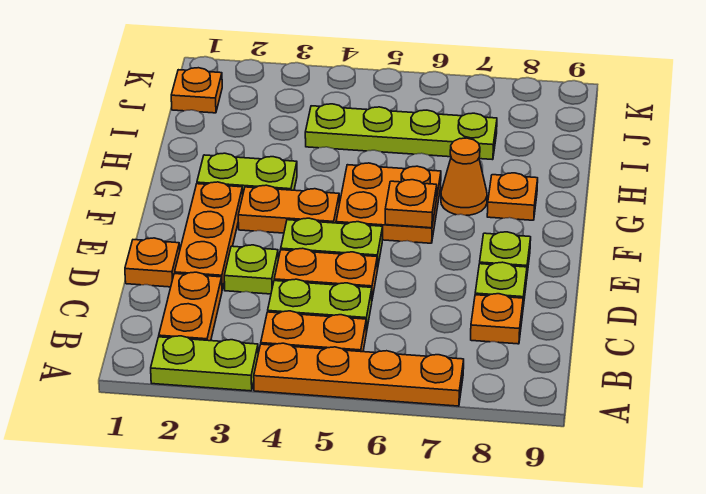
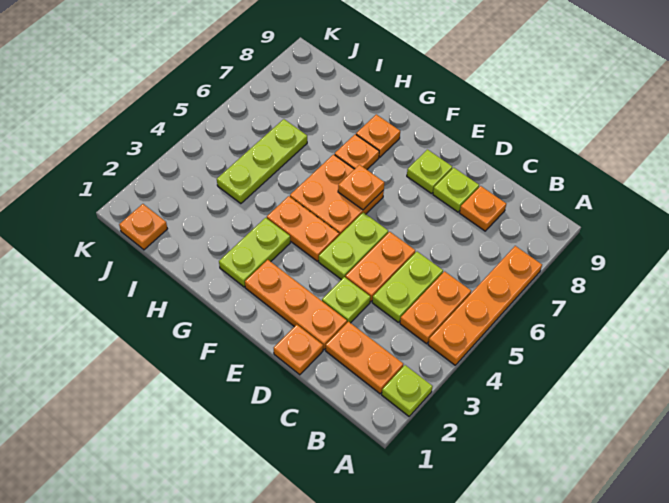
lime plate A2:A3 level 1 -> lime plate A2 level 1
orange plate F3:F4 level 1 -> orange plate F4:G4 level 1
orange cone G7 level 1 -> orange plate G7 level 1
lime plate I4:I7 level 1 -> lime plate I4:I6 level 1

